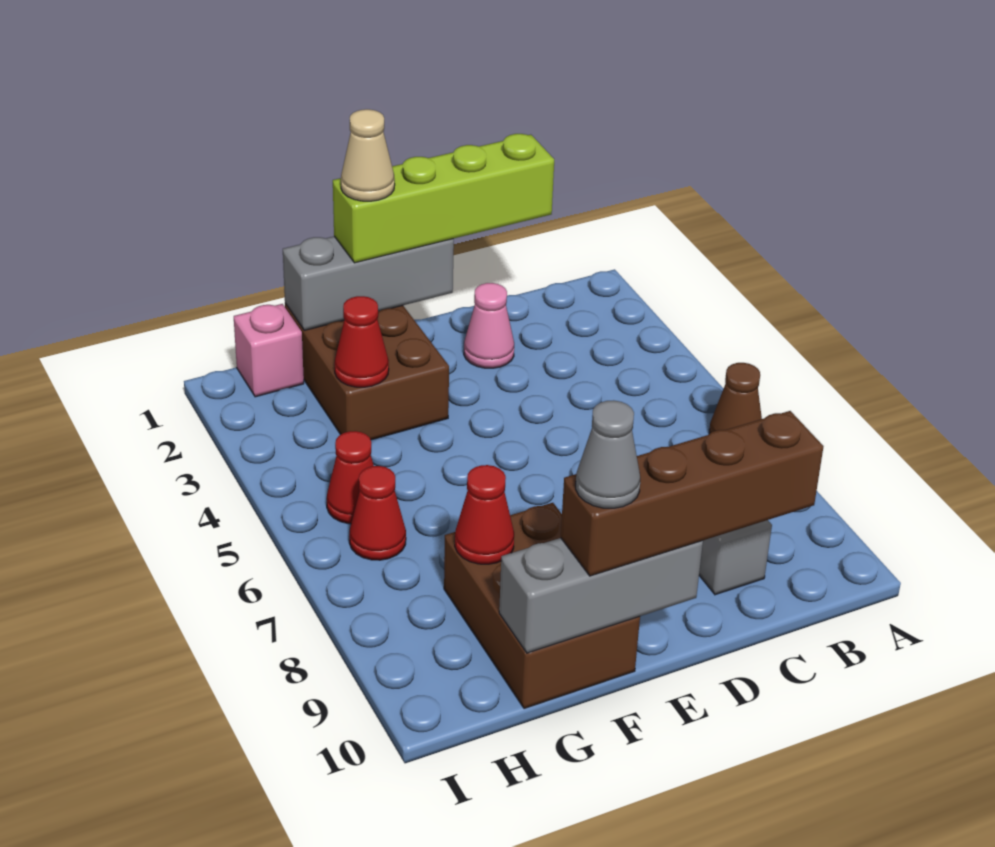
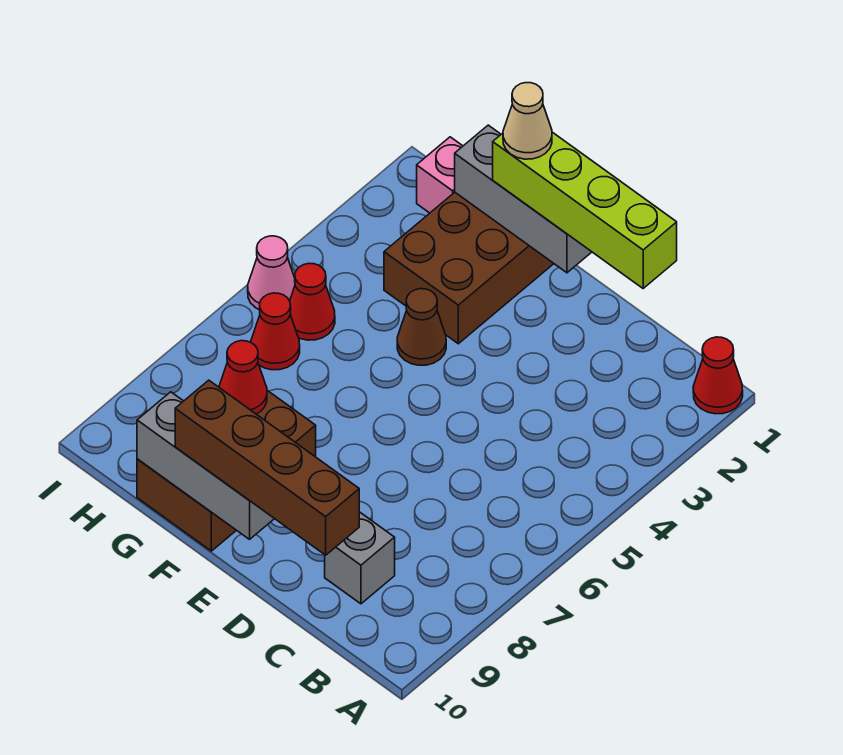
brown cone A6 level 1 -> brown cone F4 level 1
pink cone D2 level 1 -> pink cone I5 level 1
grey cone F10 level 4 -> none
red cone G3 level 2 -> red cone A1 level 1

